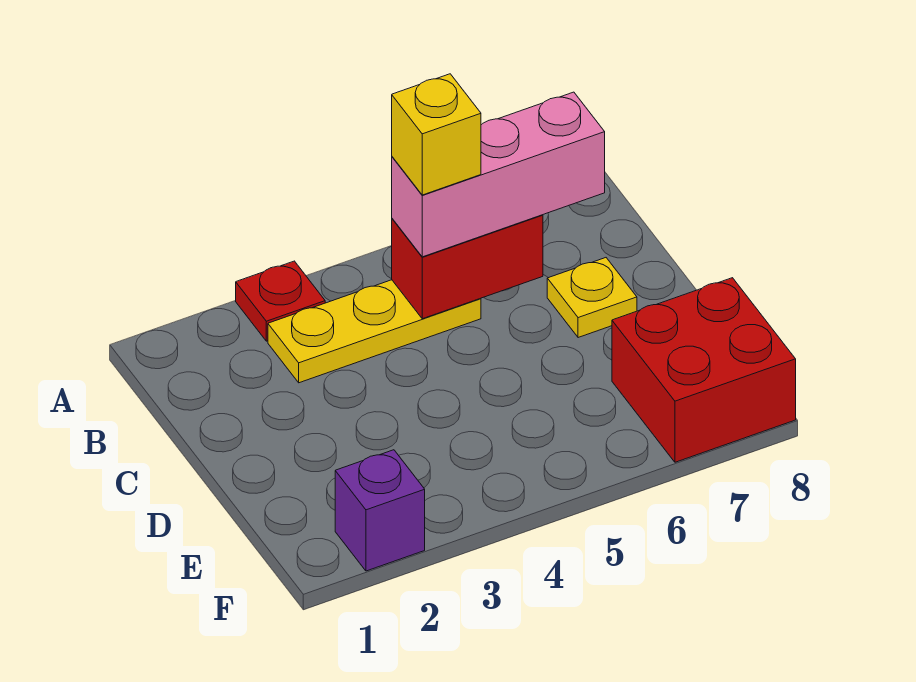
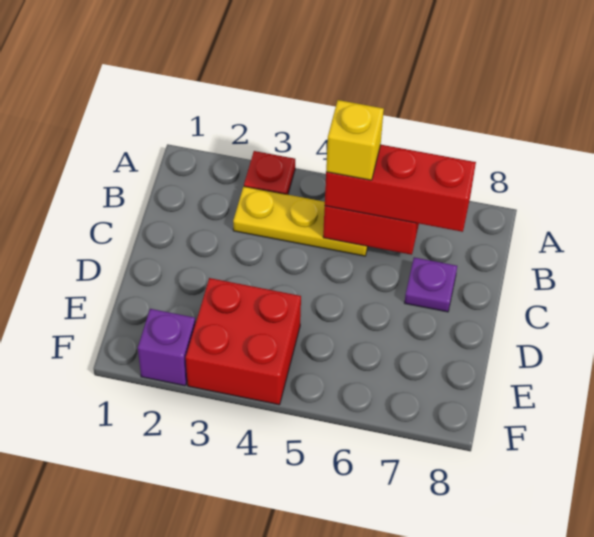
pink brick B5:B7 level 3 -> red brick B5:B7 level 3
yellow plate C7 level 1 -> purple plate C7 level 1
red brick E7:F8 level 1 -> red brick E3:F4 level 1

